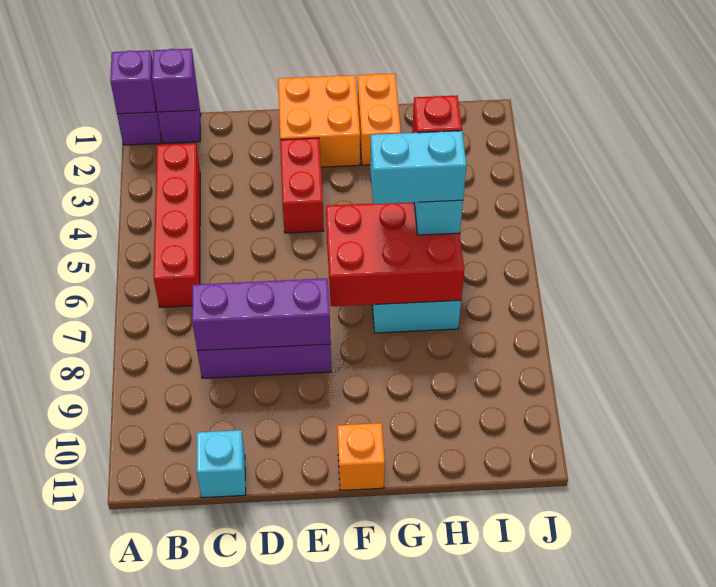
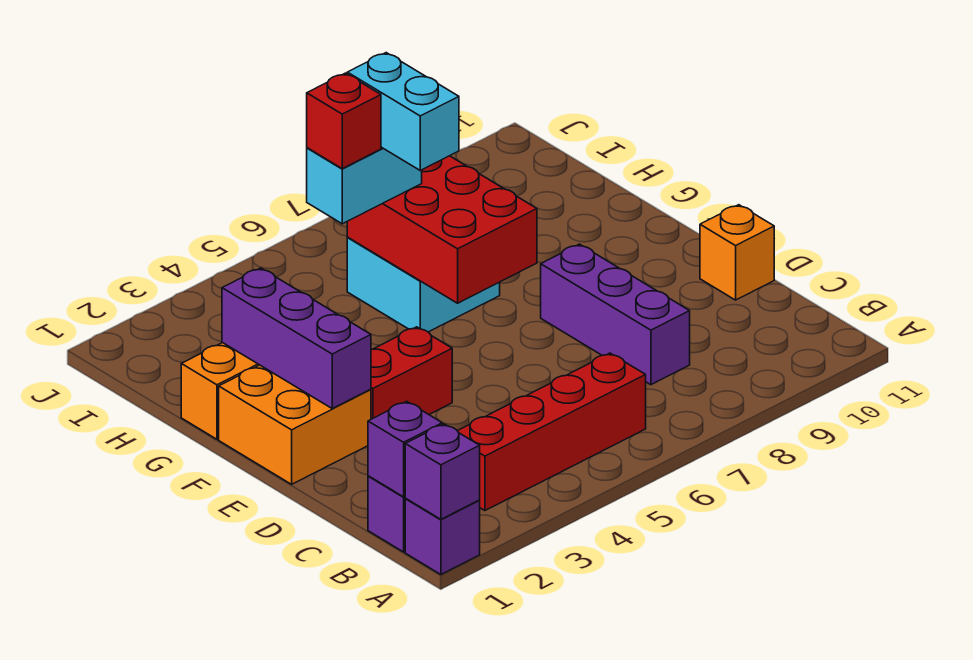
purple brick C8:E8 level 2 -> purple brick E2:G2 level 2
cyan brick C11 level 1 -> none
orange brick F11 level 1 -> orange brick D11 level 1

